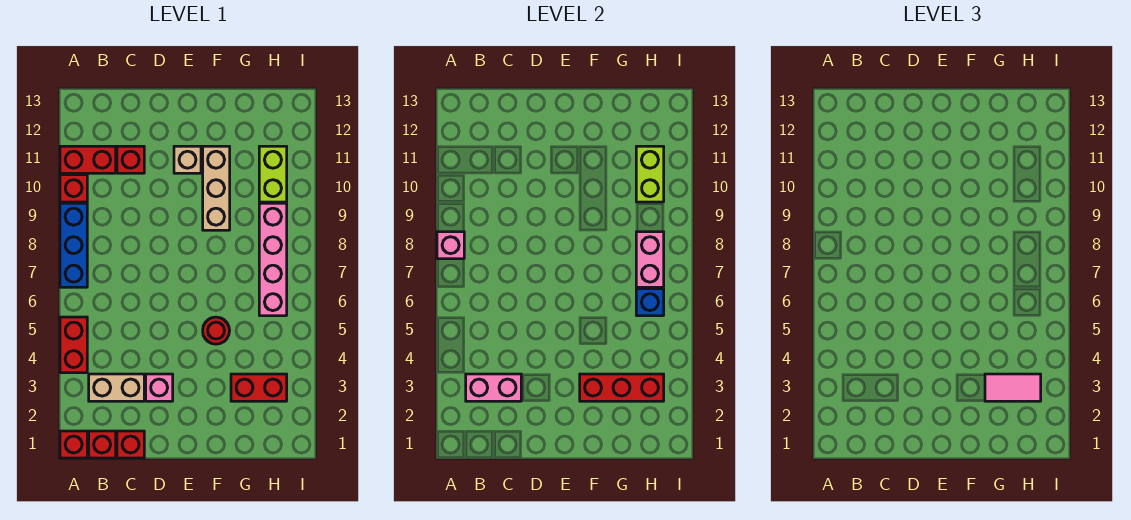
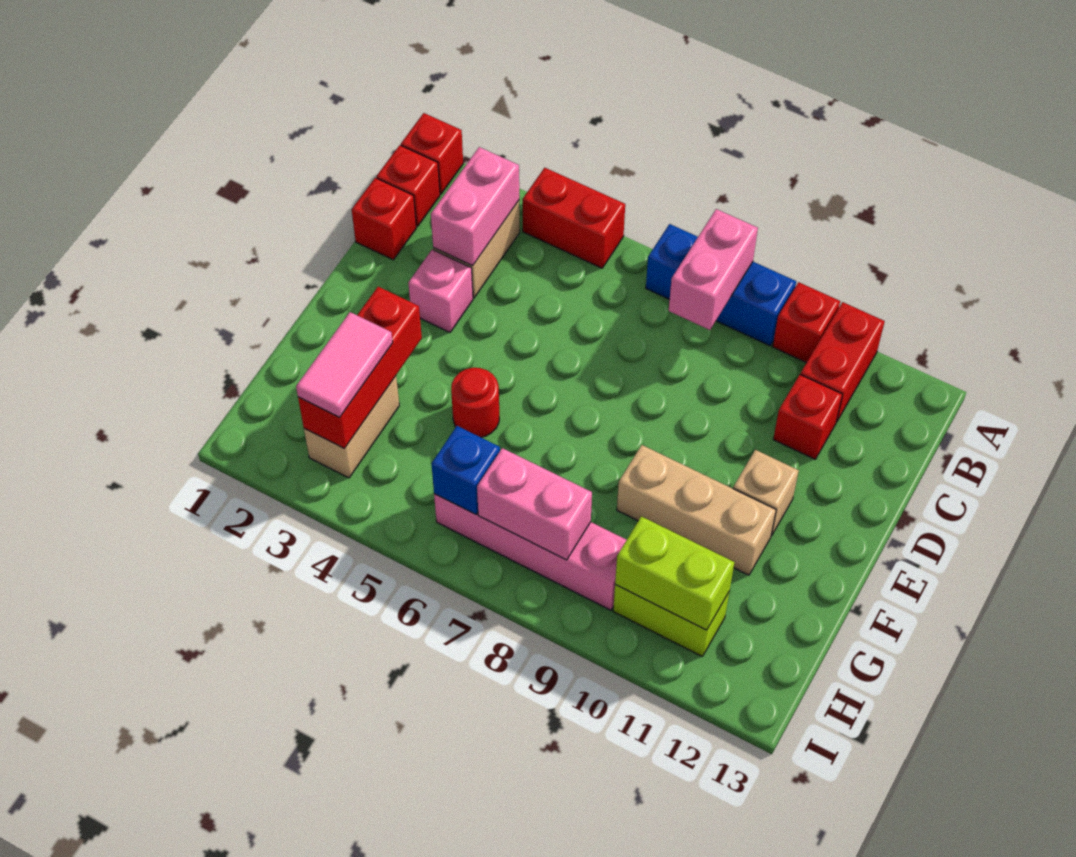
pink brick A8 level 2 -> pink brick A8:B8 level 2
red brick G3:H3 level 1 -> tan brick G3:H3 level 1

